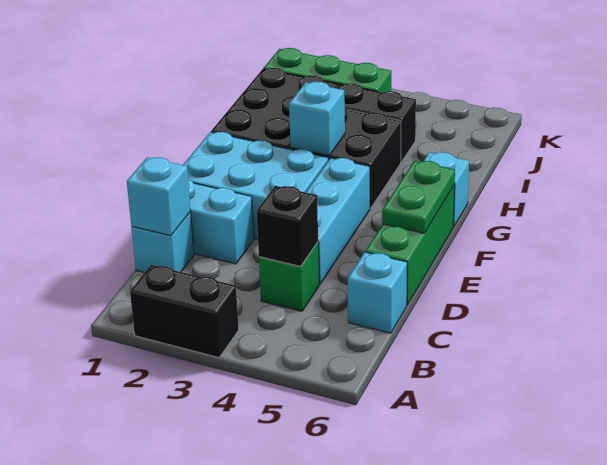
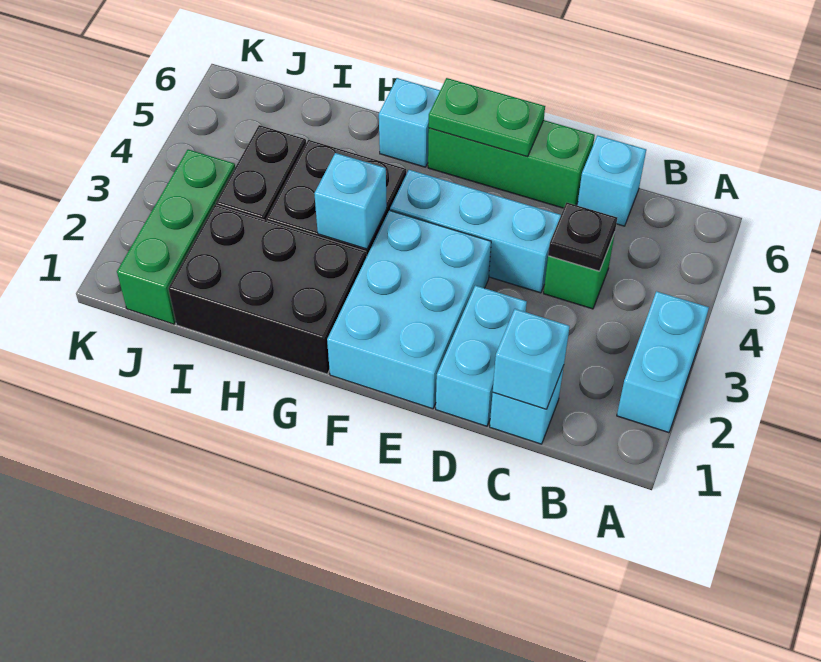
black brick A2:A3 level 1 -> cyan brick A2:A3 level 1
black brick C4 level 2 -> black plate C4 level 2

